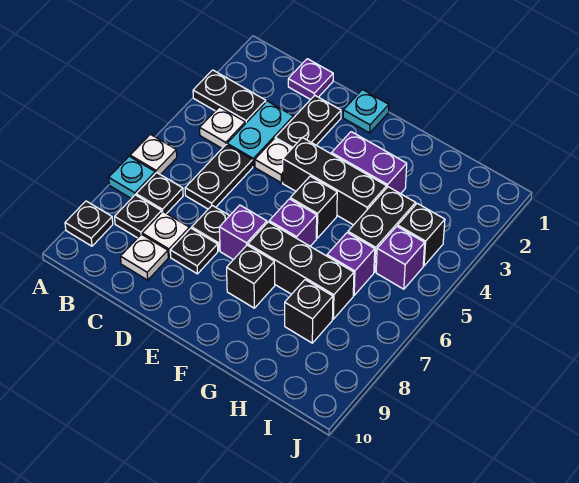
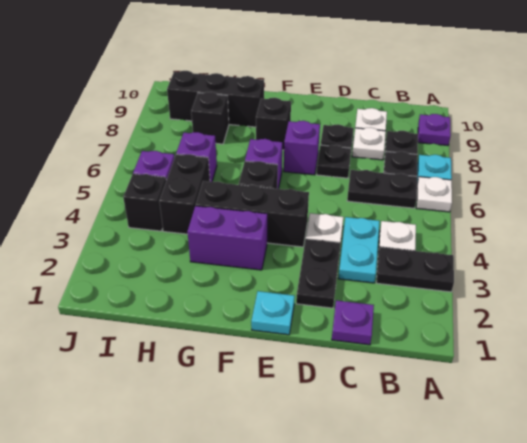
black plate A9 level 1 -> purple plate A9 level 1
black plate C5:C6 level 1 -> black plate B6:C6 level 1
black brick F7:H7 level 1 -> black brick G9:I9 level 1

